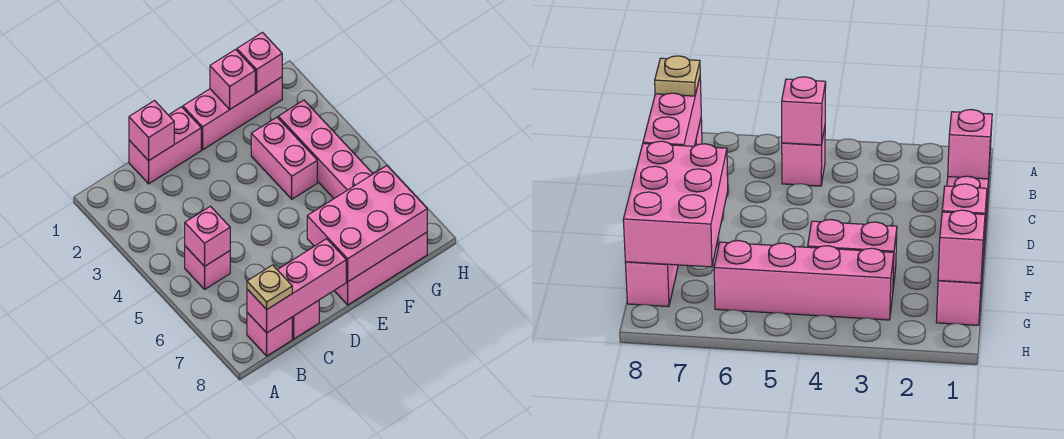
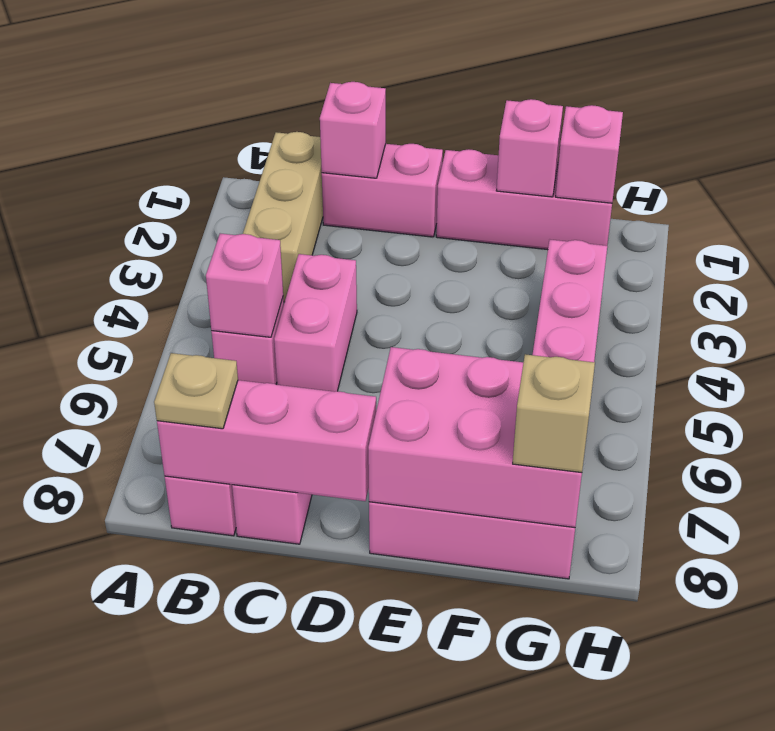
none -> tan brick B1:B3 level 1
pink brick F3:F4 level 1 -> pink brick C4:C5 level 1
none -> tan brick G8 level 3

